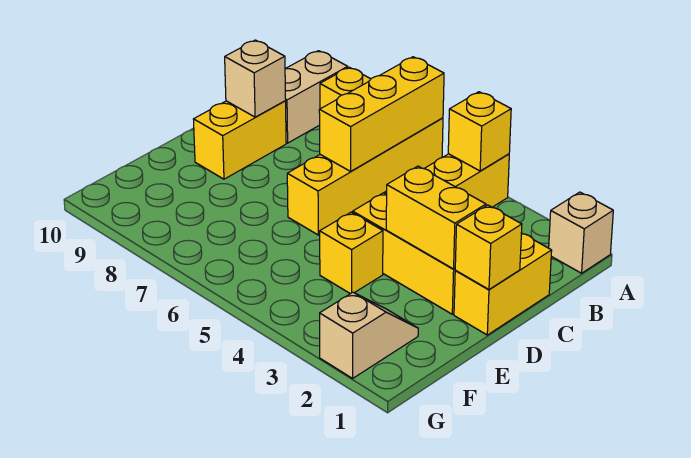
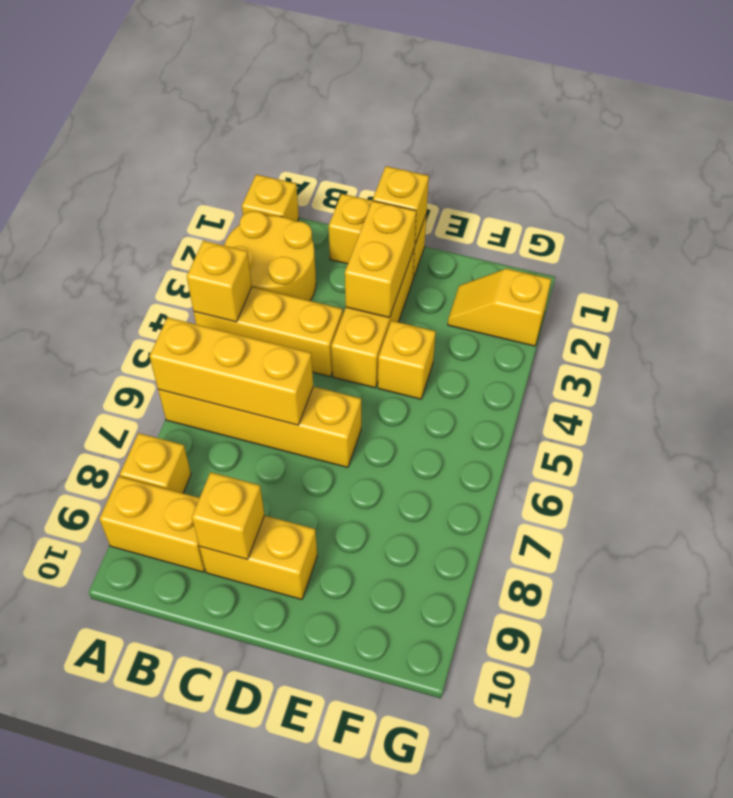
tan brick A1 level 1 -> yellow brick A1 level 1
none -> yellow round brick A2:B3 level 1
tan brick A9:B9 level 1 -> yellow brick A9:B9 level 1
tan brick C9 level 2 -> yellow brick C9 level 2
tan slope F2:G2 level 1 top G -> yellow slope F2:G2 level 1 top G

